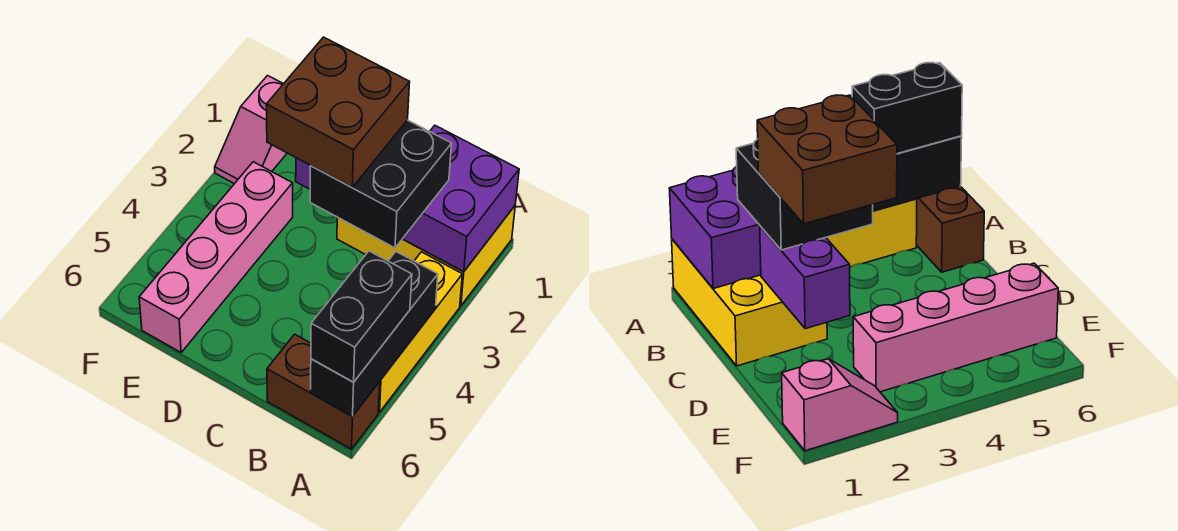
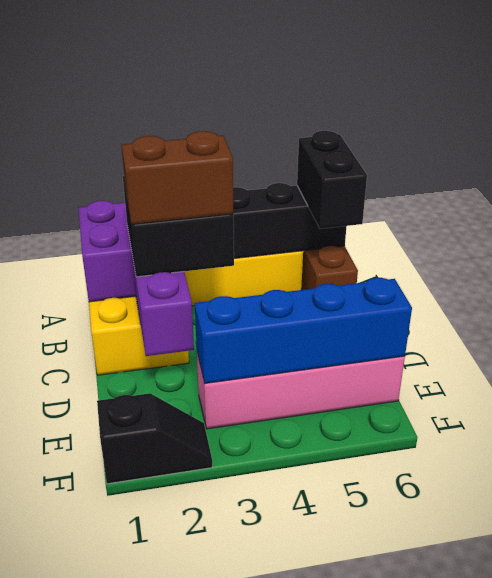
black brick A5:A6 level 3 -> black brick A6:B6 level 3
brown brick C2:D3 level 4 -> brown brick C2:C3 level 4
none -> blue brick E3:E6 level 2
pink slope F1:F2 level 1 top 1 -> black slope F1:F2 level 1 top 1

